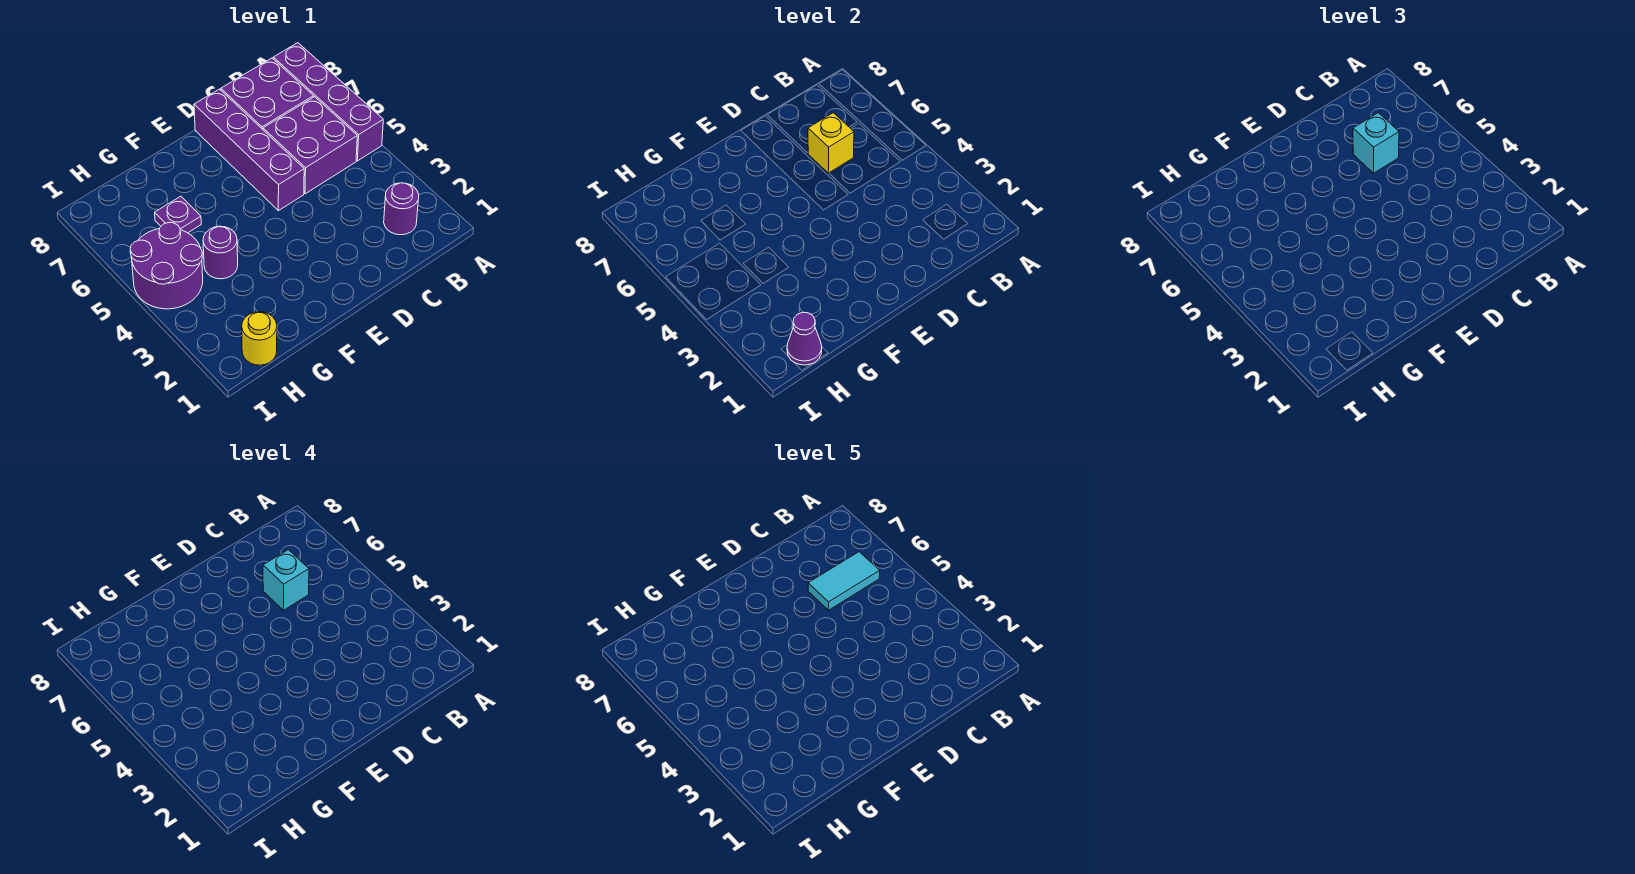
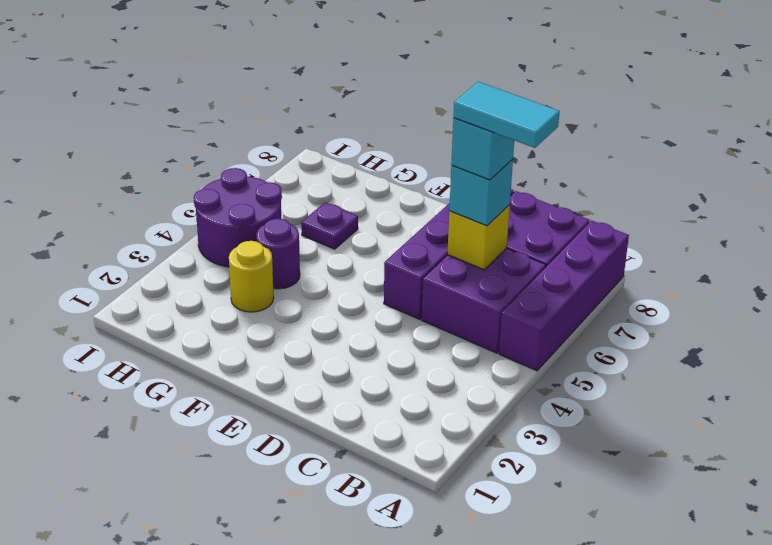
purple round brick B2 level 1 -> none
yellow round brick H1 level 1 -> yellow round brick G3 level 1
purple cone H1 level 2 -> none

